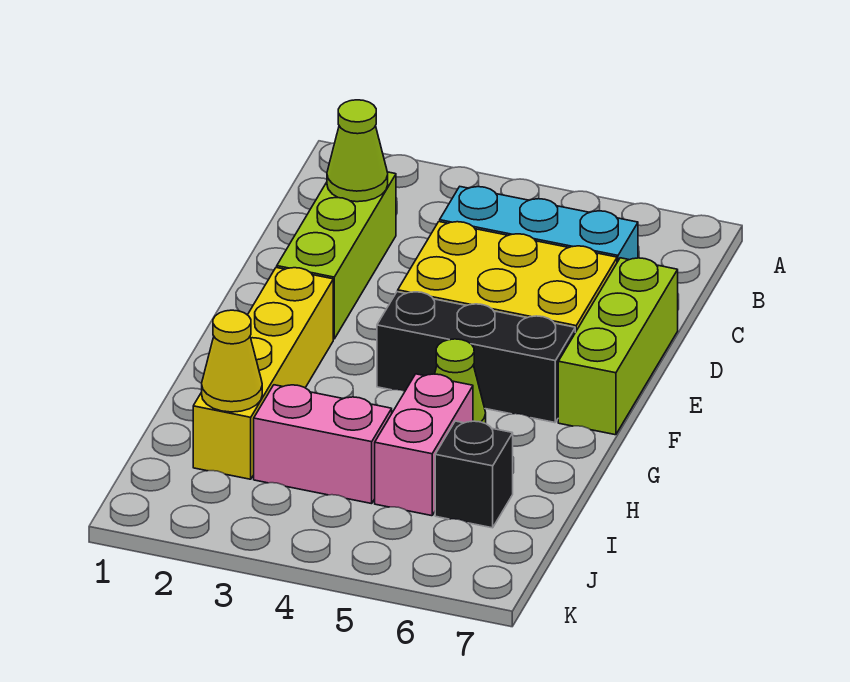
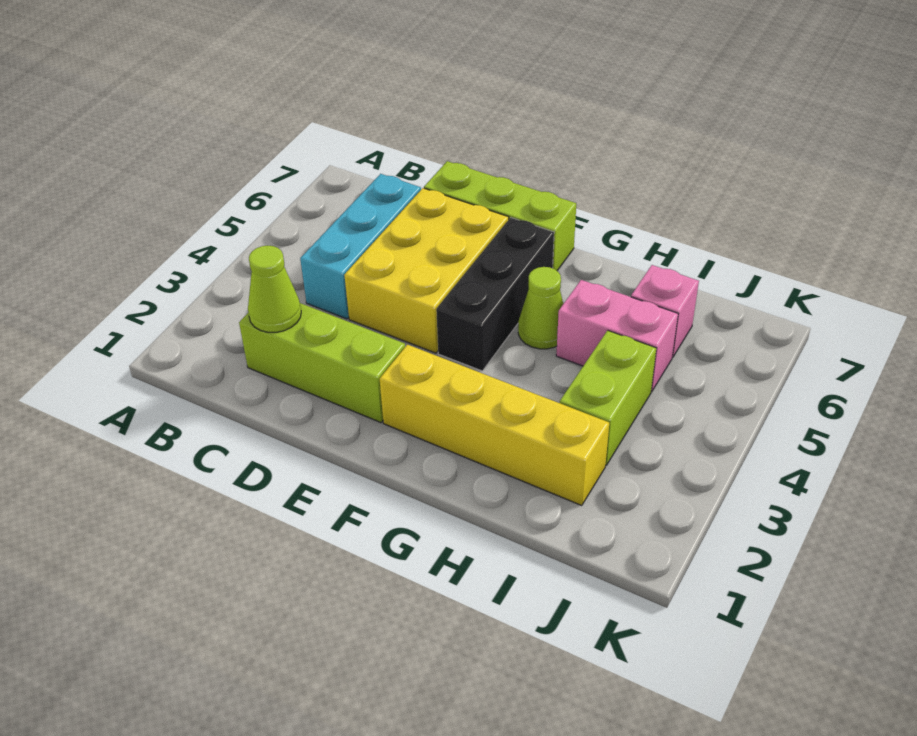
yellow cone I2 level 2 -> none
pink brick I3:I4 level 1 -> lime brick I3:I4 level 1
black brick I6 level 1 -> pink brick I6 level 1

